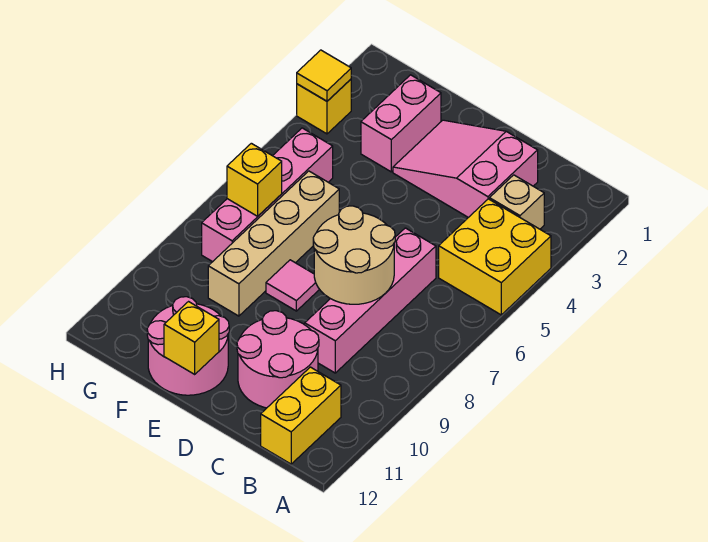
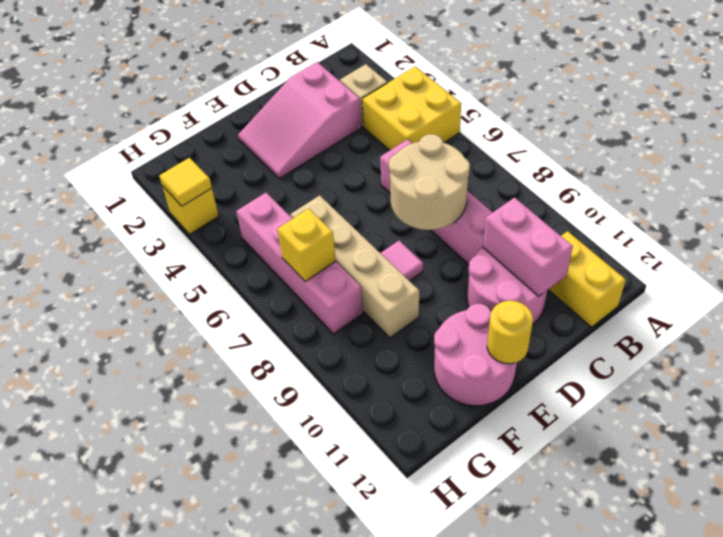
yellow brick E12 level 2 -> yellow round brick E12 level 2
pink brick F2:F3 level 1 -> pink brick C10:C11 level 2

